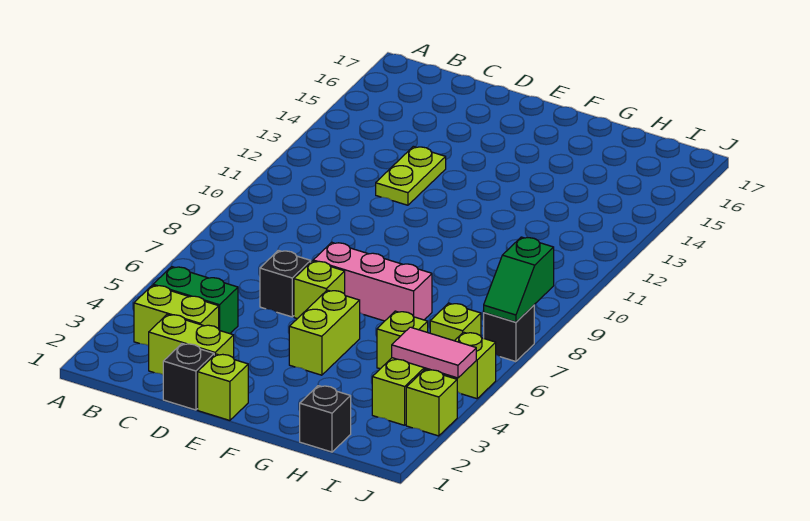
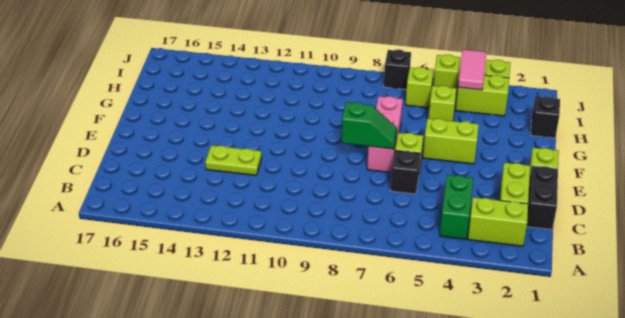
lime brick B3:C3 level 1 -> lime brick B2:B3 level 1
black brick D1 level 1 -> black brick C1:D1 level 1
green slope J7:J8 level 2 top 8 -> green slope E7:E8 level 2 top 8

